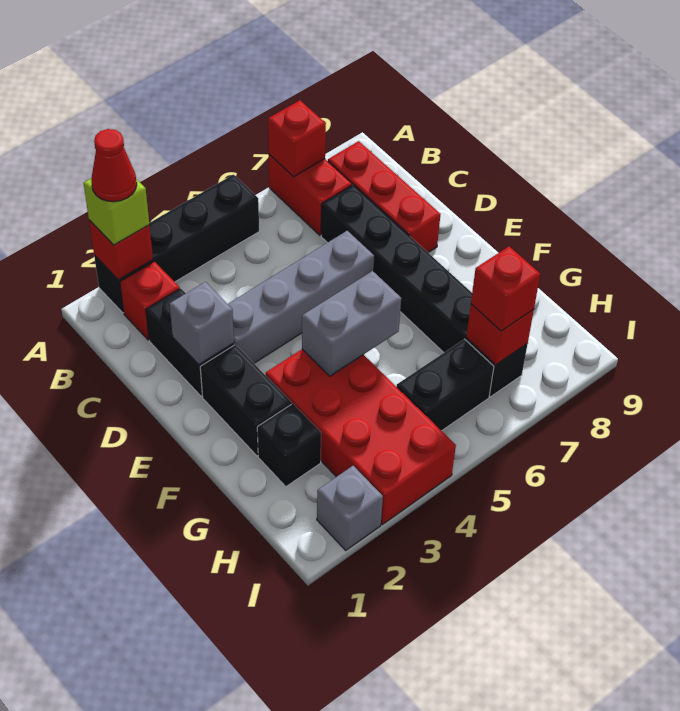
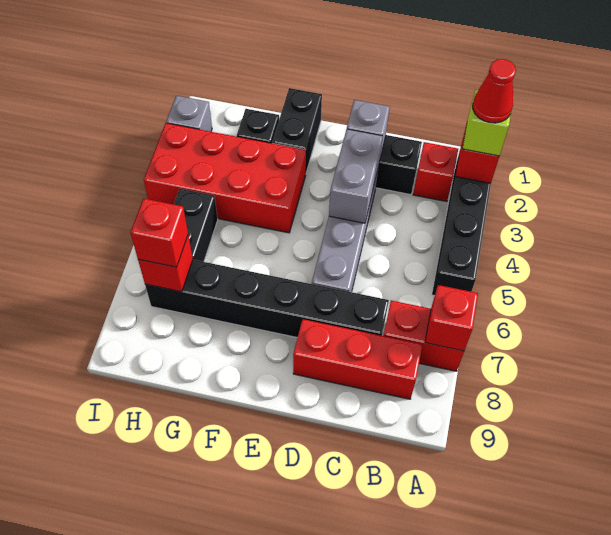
black brick E2:F2 level 1 -> black brick F1:F2 level 1
grey brick F4:F5 level 2 -> grey brick D3:D4 level 2

